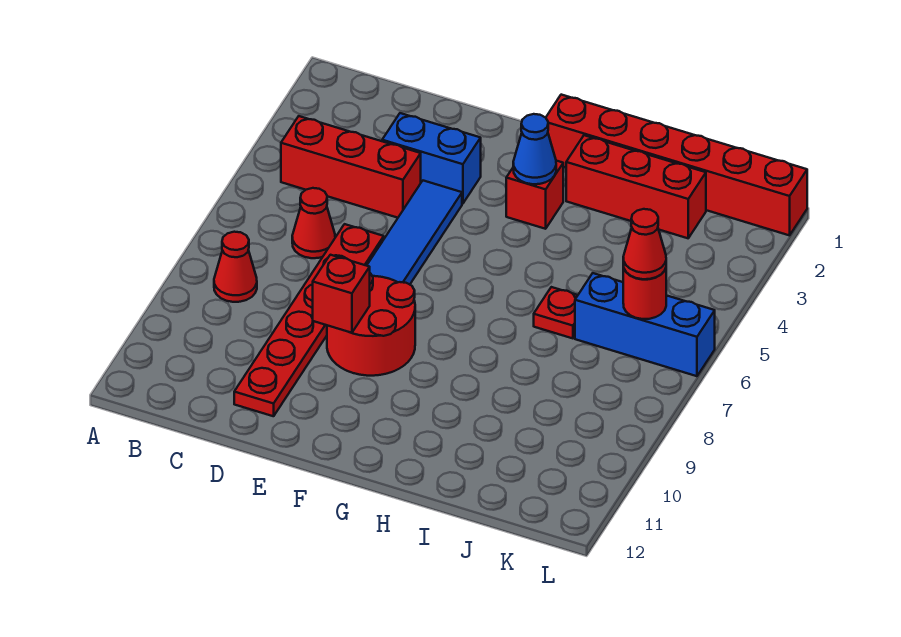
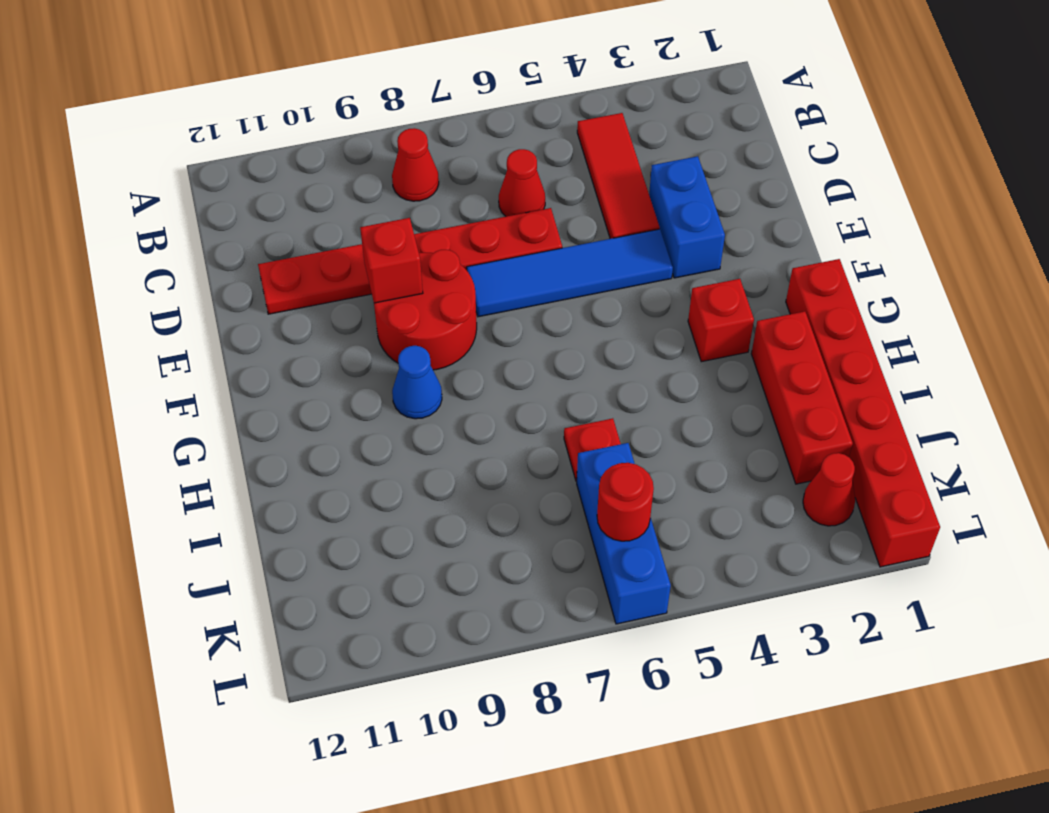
red brick B4:D4 level 1 -> red tile B4:D4 level 1
blue cone G3 level 2 -> blue cone G9 level 1
red cone K6 level 3 -> red cone K2 level 1

